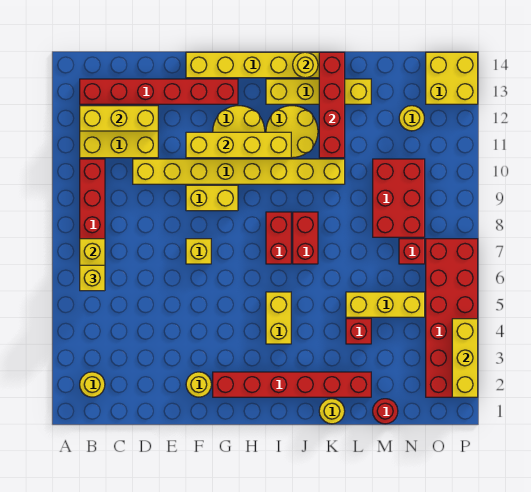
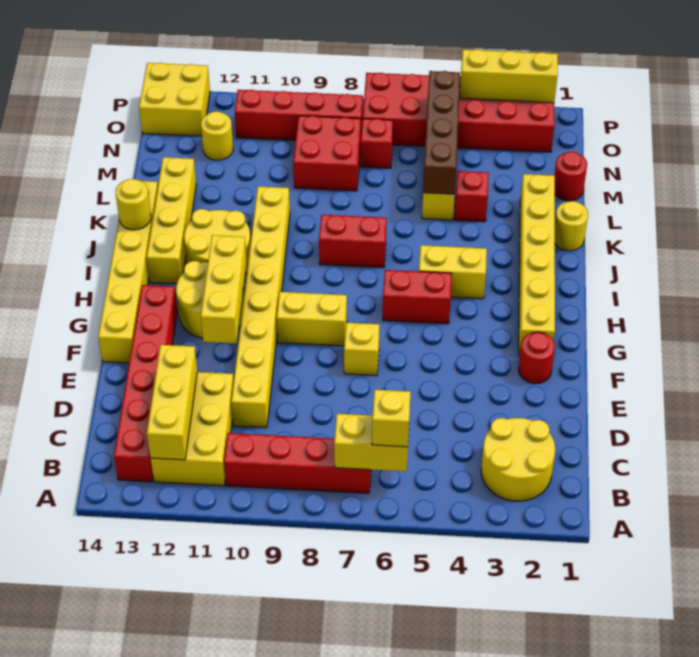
yellow round brick B2 level 1 -> yellow round brick B2:C3 level 1
yellow round brick F2 level 1 -> red round brick F2 level 1
yellow brick F9:G9 level 1 -> yellow brick G8:G9 level 1
yellow brick F11:I11 level 2 -> yellow brick F11:H11 level 2
red brick G2:L2 level 1 -> yellow brick G2:L2 level 1
red brick I7:I8 level 1 -> red brick H5:H6 level 1
red brick K11:K14 level 2 -> red brick O8:O11 level 1
none -> brown brick L5:O5 level 2
red brick M8:N10 level 1 -> red brick M8:N9 level 1

